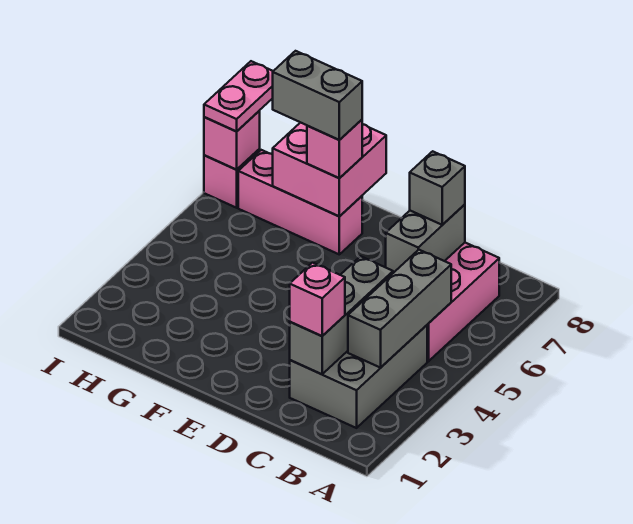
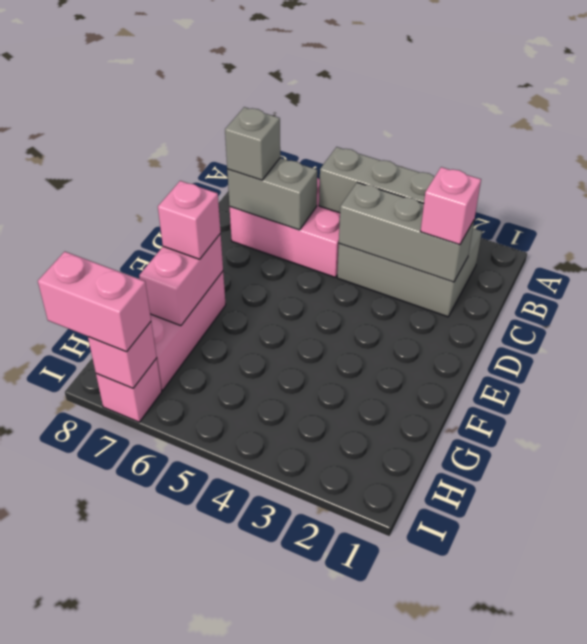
pink brick F7:G8 level 2 -> pink brick F7:G7 level 2
grey brick F7:G7 level 4 -> none
pink plate I7:I8 level 3 -> pink brick I7:I8 level 3

